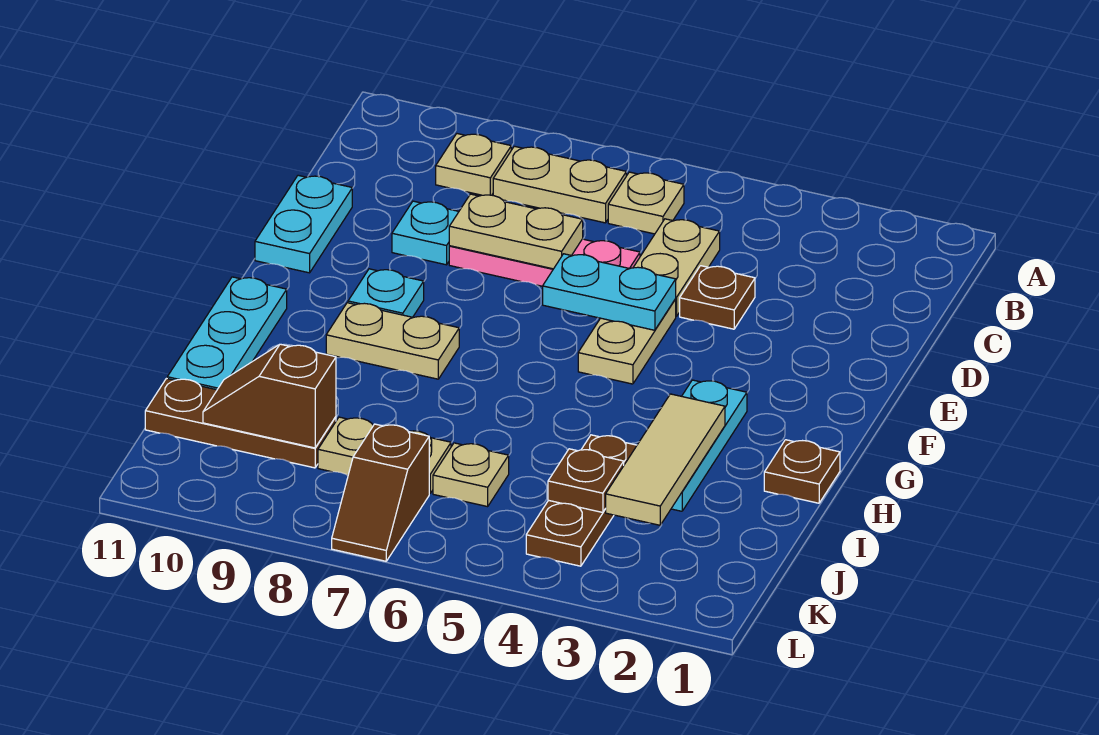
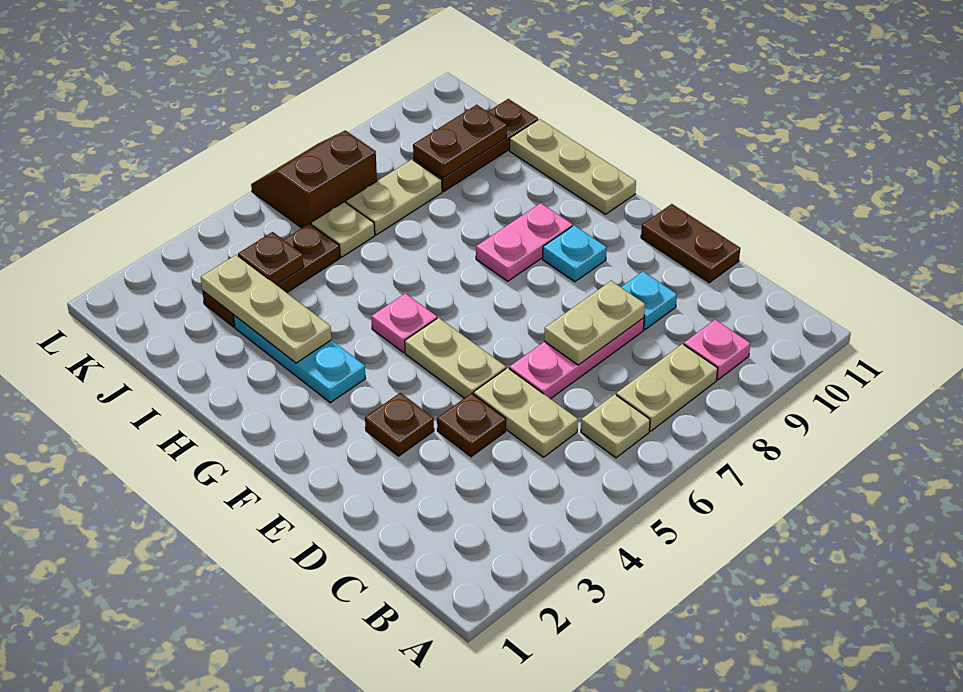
tan plate B9 level 1 -> pink plate B9 level 1
cyan plate D11:E11 level 1 -> brown plate D11:E11 level 1
cyan plate E5:E6 level 2 -> none
none -> pink plate G5 level 1
tan plate G8:G9 level 1 -> pink plate G8:G9 level 1
cyan plate G11:I11 level 1 -> tan plate G11:I11 level 1
brown plate H1 level 1 -> brown plate E3 level 1
tan tile H3:J3 level 2 -> tan plate H3:J3 level 2
brown plate I4:K4 level 1 -> brown plate J3:J5 level 1
brown slope J9:J10 level 2 top 9 -> brown plate J9:J10 level 2
brown slope K7:L7 level 1 top K -> brown slope K6:L7 level 1 top K

